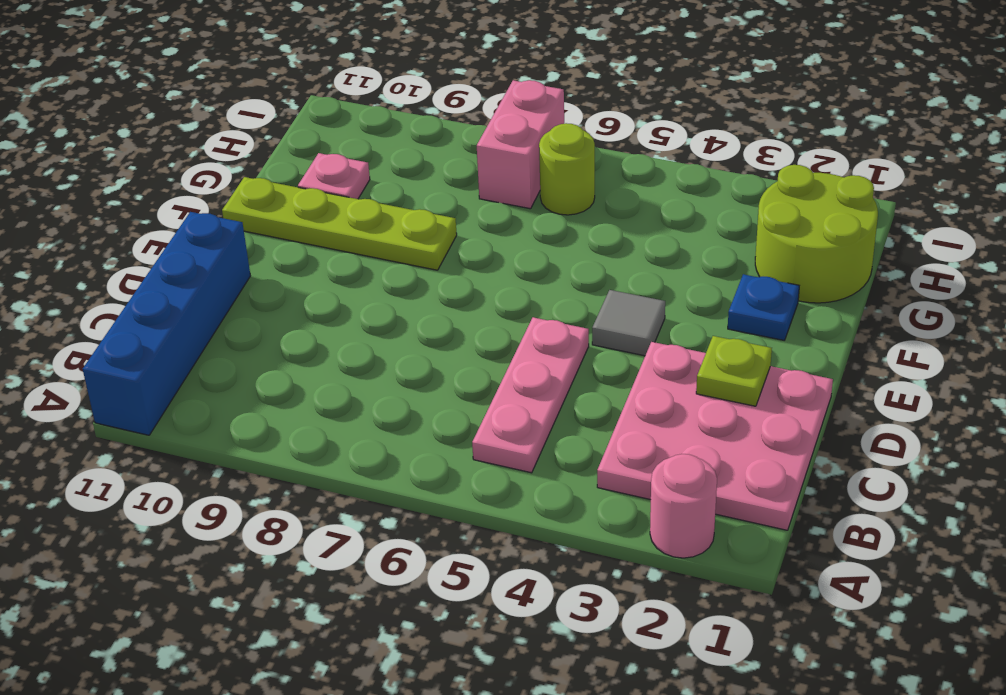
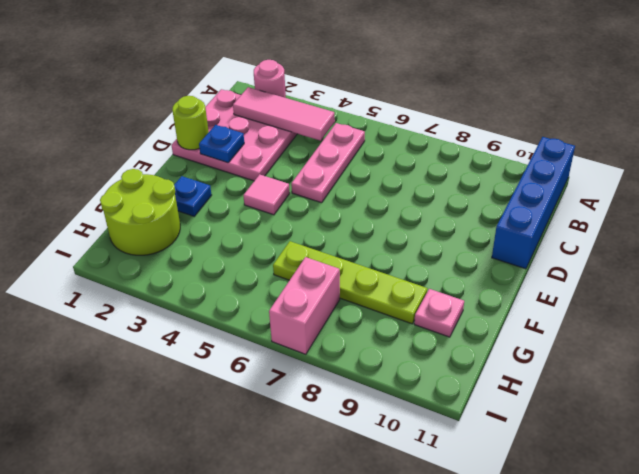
none -> pink tile B2:B4 level 2
lime plate D2 level 2 -> blue plate D2 level 2
grey tile E4 level 1 -> pink tile E4 level 1
lime plate F8:F11 level 1 -> lime plate G6:G9 level 1
lime round brick H6 level 1 -> lime round brick D1 level 2

